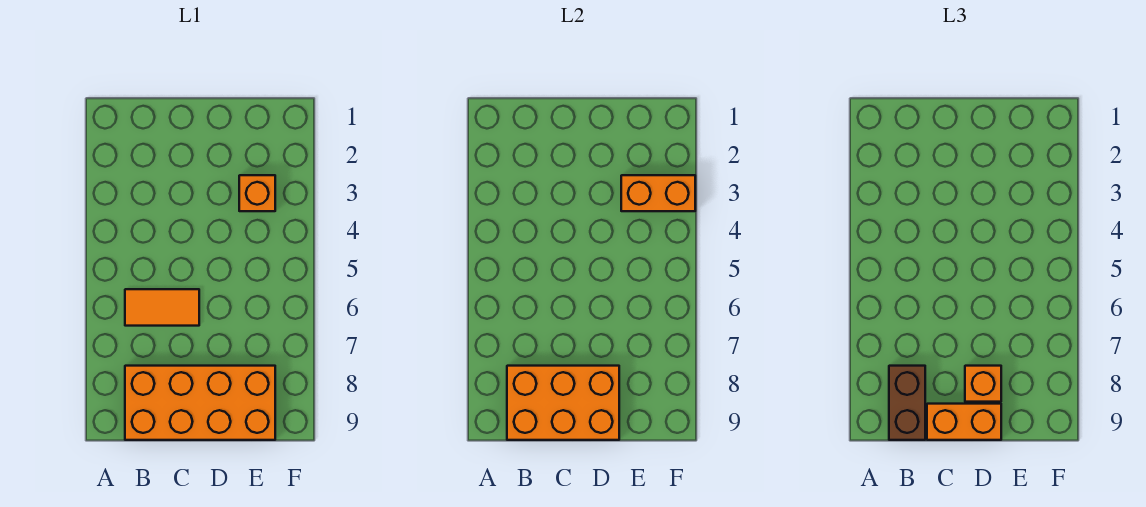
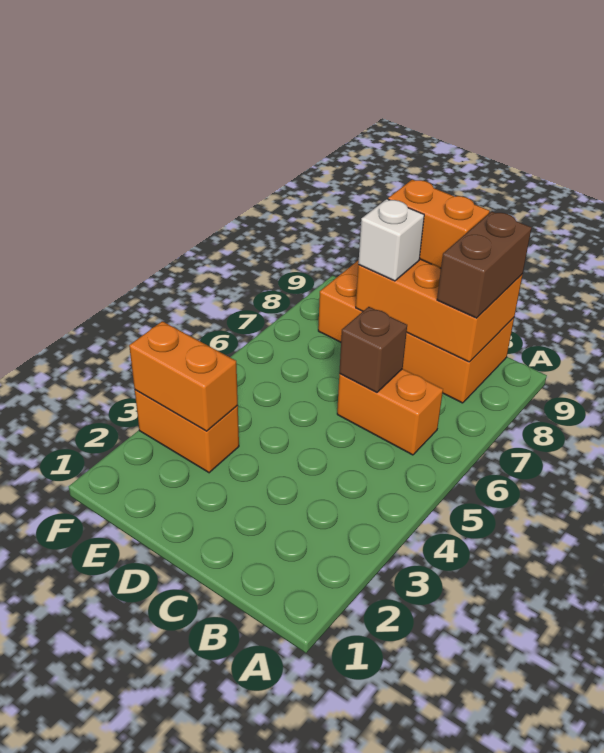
orange tile B6:C6 level 1 -> orange brick B6:C6 level 1
none -> brown brick C6 level 2
orange brick D8 level 3 -> white brick D8 level 3
orange brick E3 level 1 -> orange brick E3:F3 level 1

